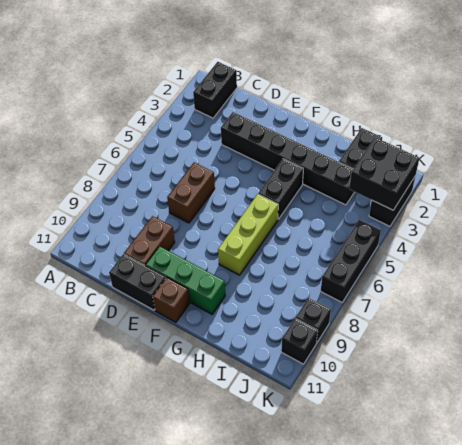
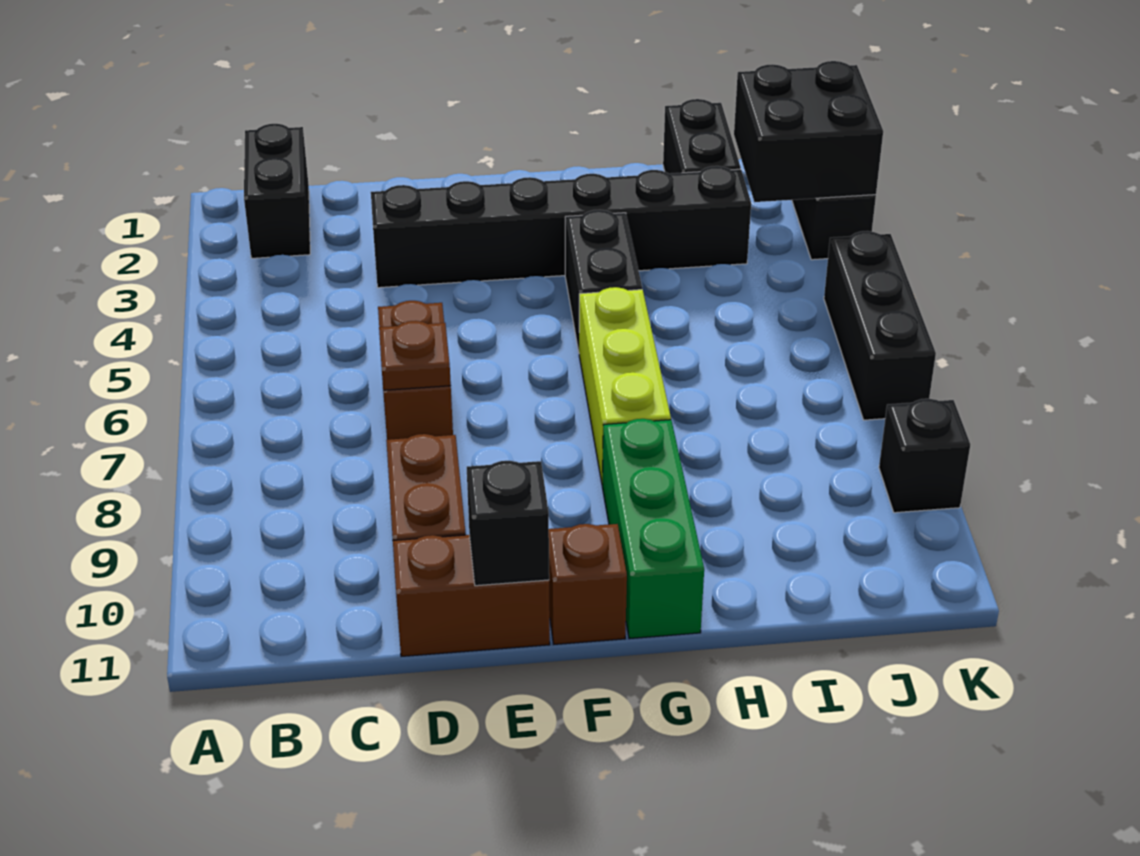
none -> brown plate D7 level 2
black brick D11:E11 level 1 -> brown brick D11:E11 level 1
green brick E10:G10 level 1 -> green brick G9:G11 level 1
black brick K10 level 1 -> black brick E11 level 2

